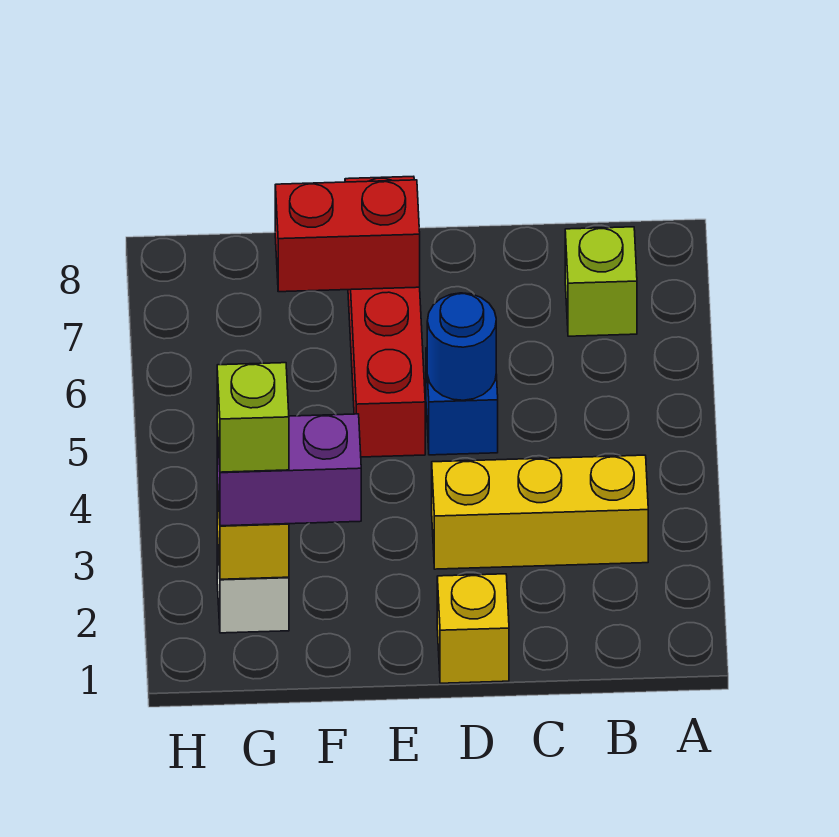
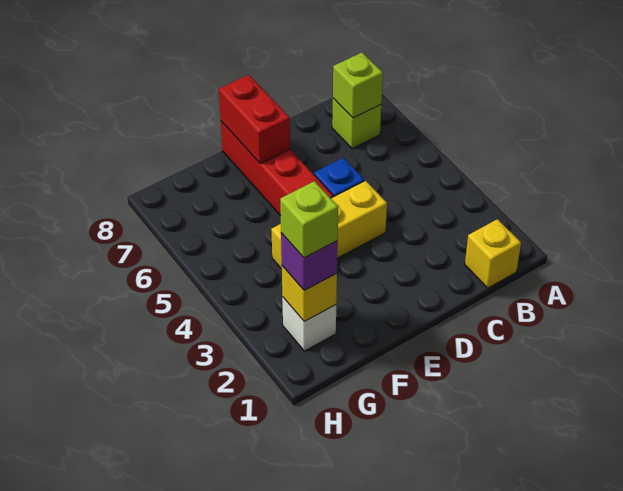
yellow brick B3:D3 level 1 -> yellow brick D4:F4 level 1
none -> lime brick B7 level 2
yellow brick D1 level 1 -> yellow brick B1 level 1
blue round brick D5 level 2 -> none
red brick E7:F7 level 2 -> red brick E7:E8 level 2
purple brick F2:G2 level 3 -> purple brick G2 level 3

